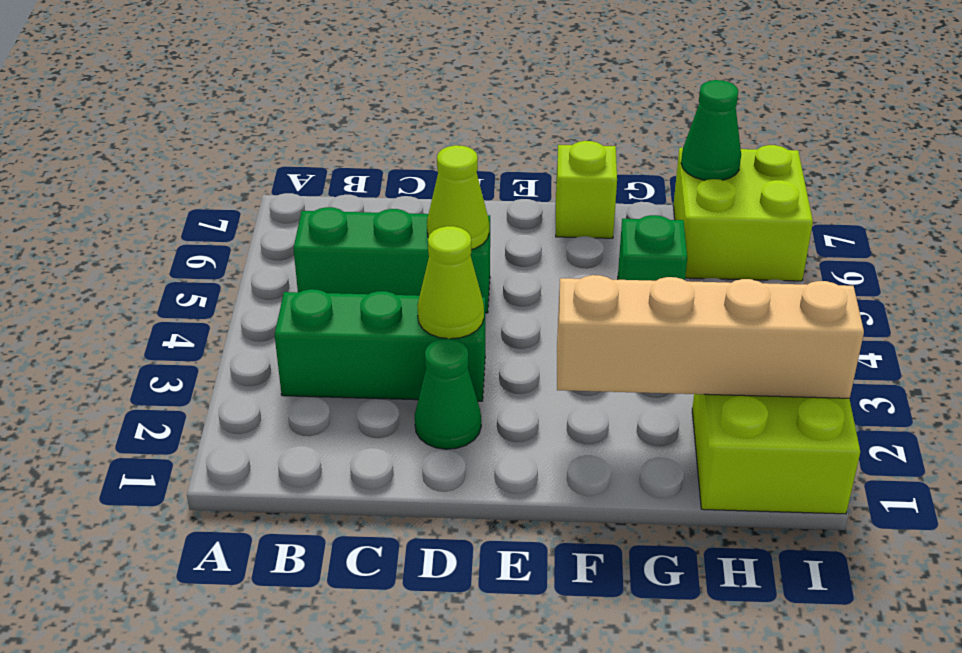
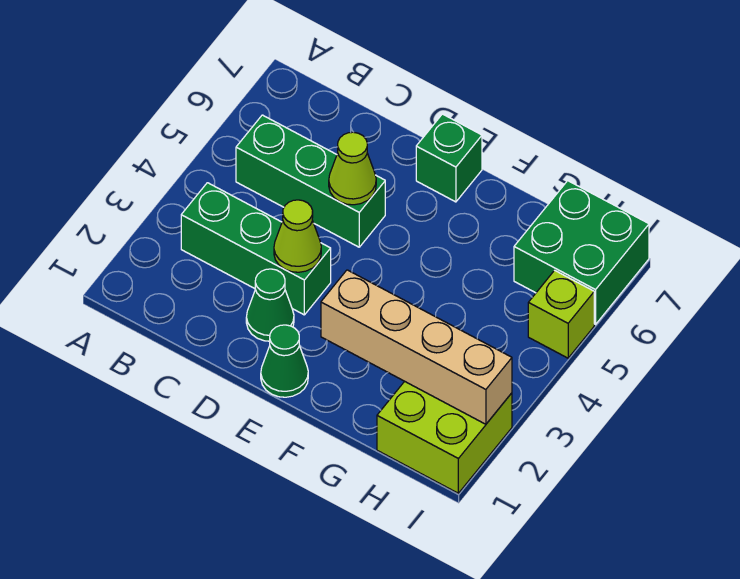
lime brick F7 level 1 -> lime brick I5 level 1
green brick G5 level 1 -> green brick E7 level 1
lime brick H6:I7 level 1 -> green brick H6:I7 level 1
green cone H7 level 2 -> green cone E1 level 1

